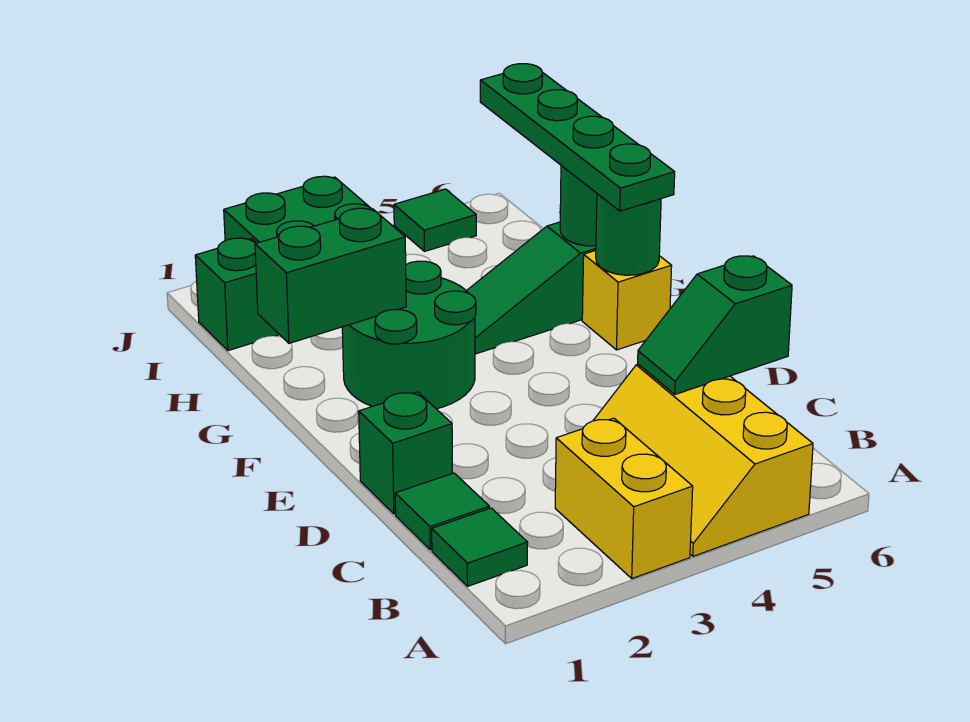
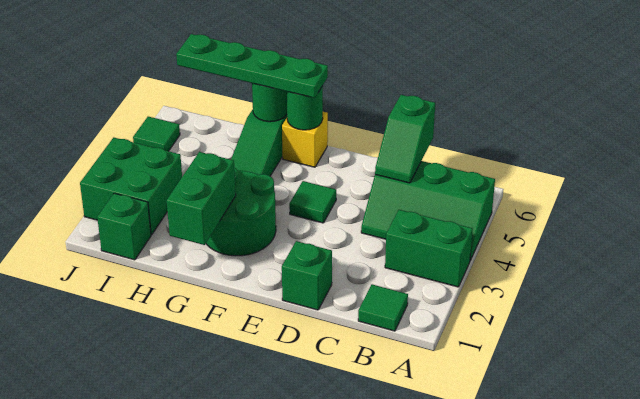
yellow brick A3:B3 level 1 -> green brick A3:B3 level 1
yellow slope A4:C5 level 1 top 5 -> green slope A4:C5 level 1 top 5
green tile C1 level 1 -> green tile E4 level 1

